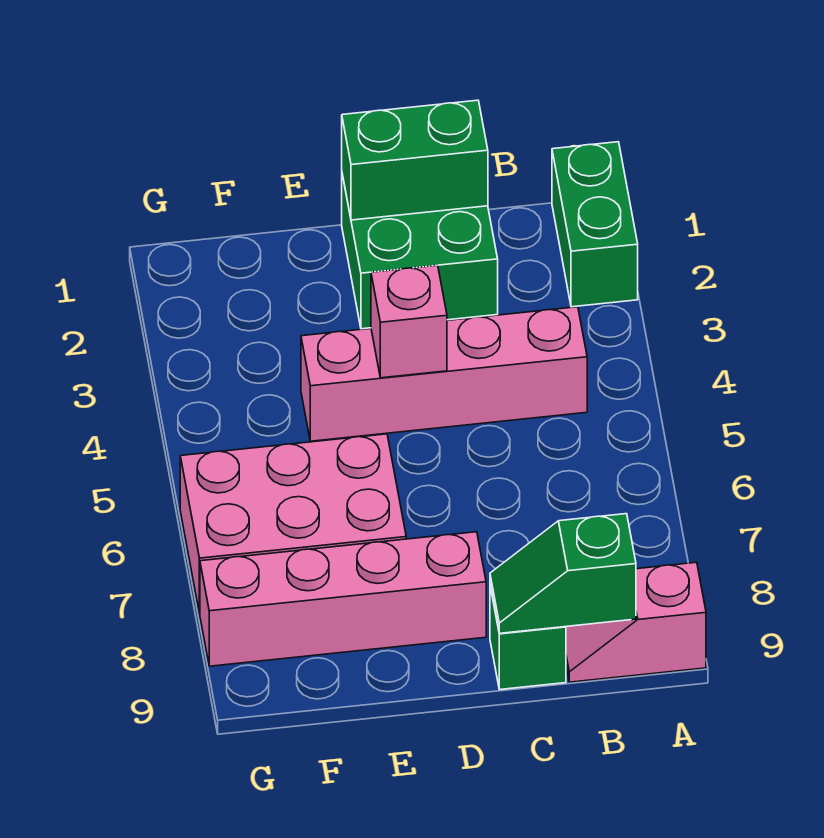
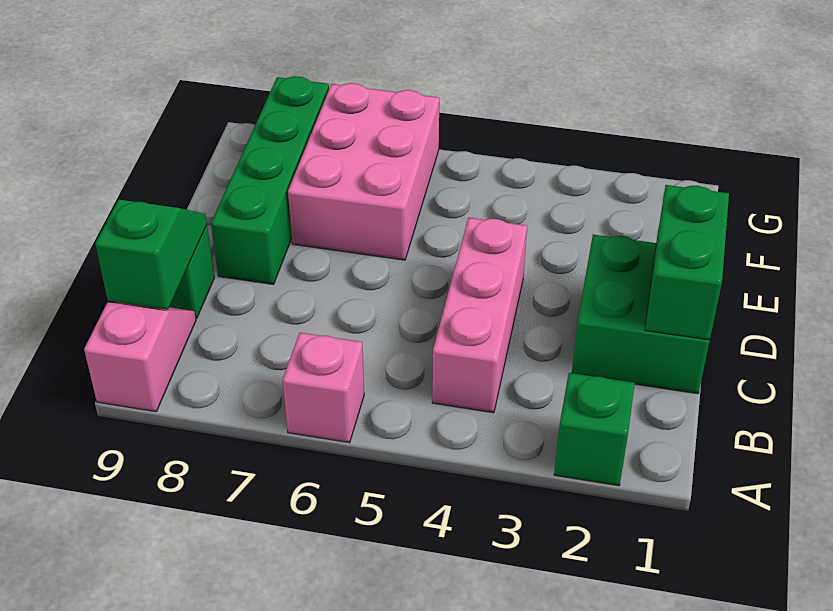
green brick A1:A2 level 1 -> green brick A2 level 1
pink brick B4:E4 level 1 -> pink brick B4:D4 level 1
pink brick D4 level 2 -> pink brick A6 level 1
pink brick D8:G8 level 1 -> green brick D8:G8 level 1

